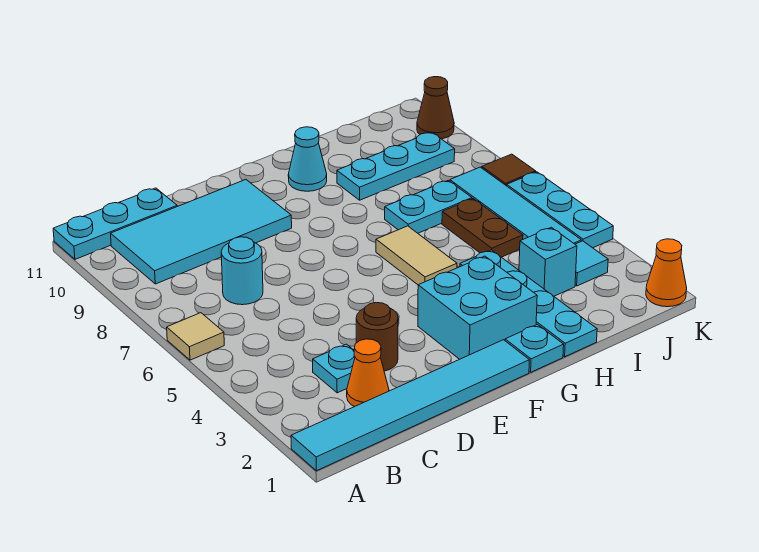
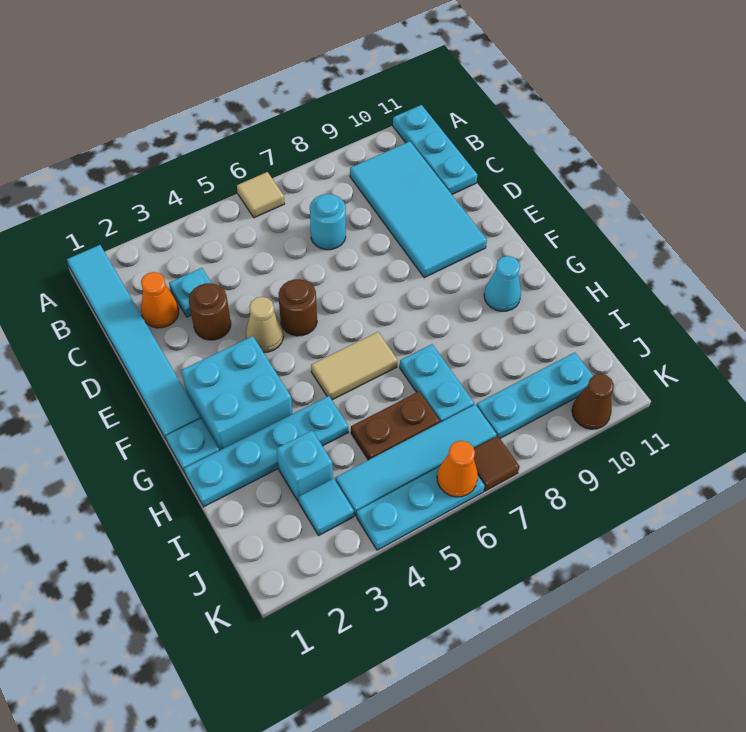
none -> tan cone E4 level 1
none -> brown round brick E5 level 1
cyan plate H9:J9 level 1 -> cyan plate J8:J10 level 1
orange cone K1 level 1 -> orange cone K6 level 2

